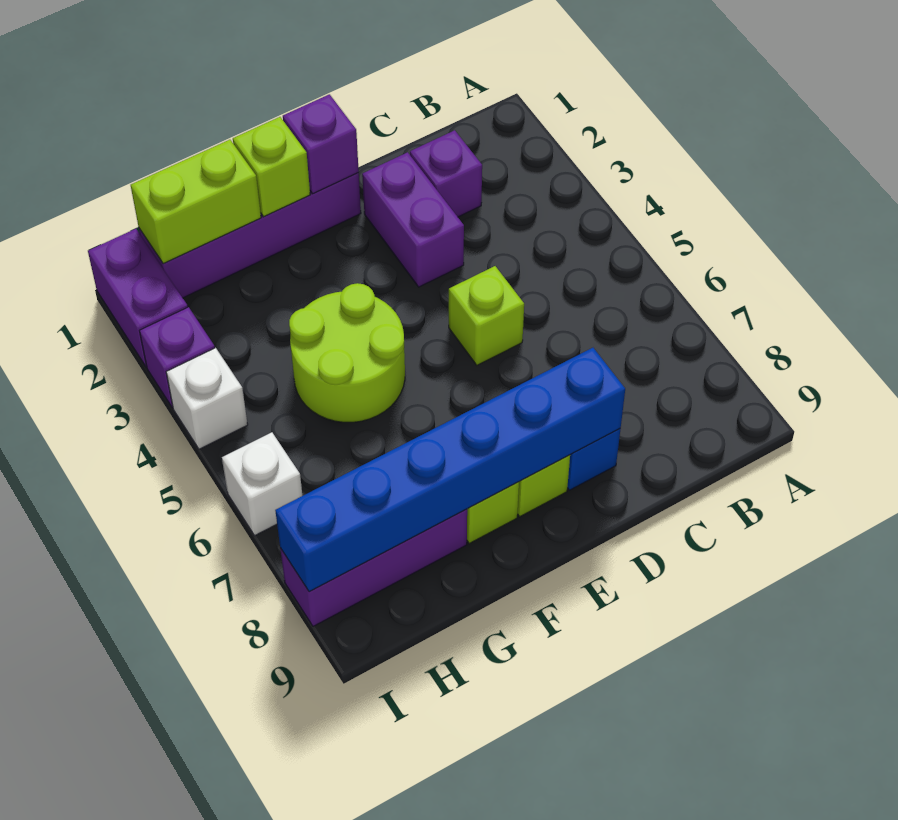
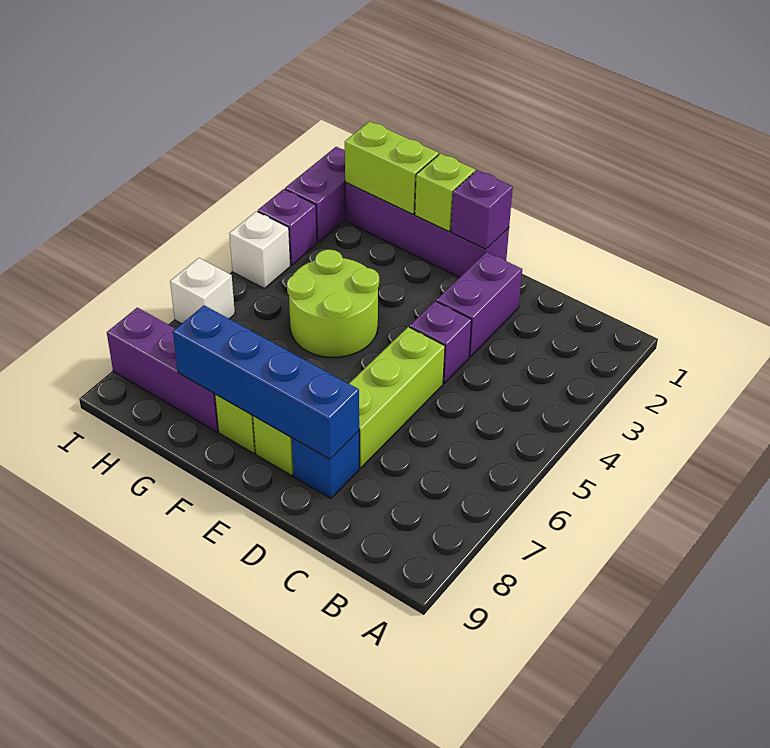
purple brick C2 level 1 -> purple brick D4 level 1
lime brick D5 level 1 -> lime brick D5:D7 level 1
blue brick D8:I8 level 2 -> blue brick D8:G8 level 2

